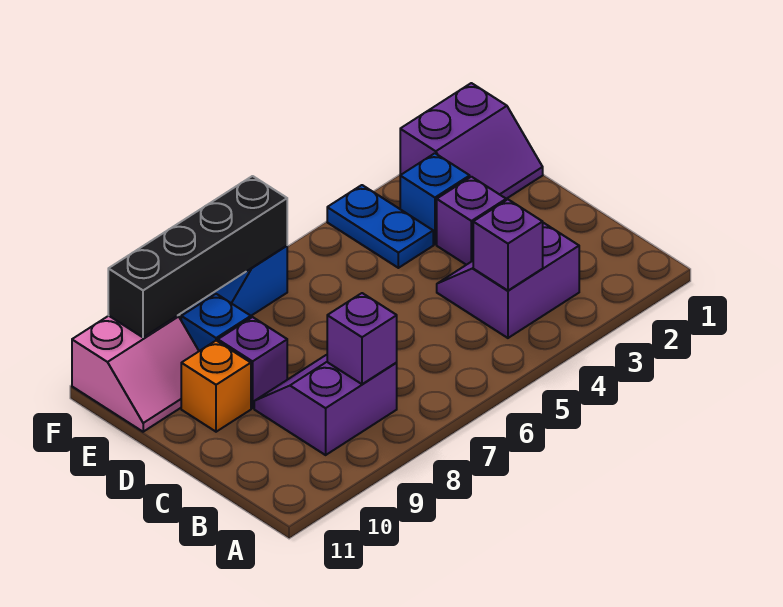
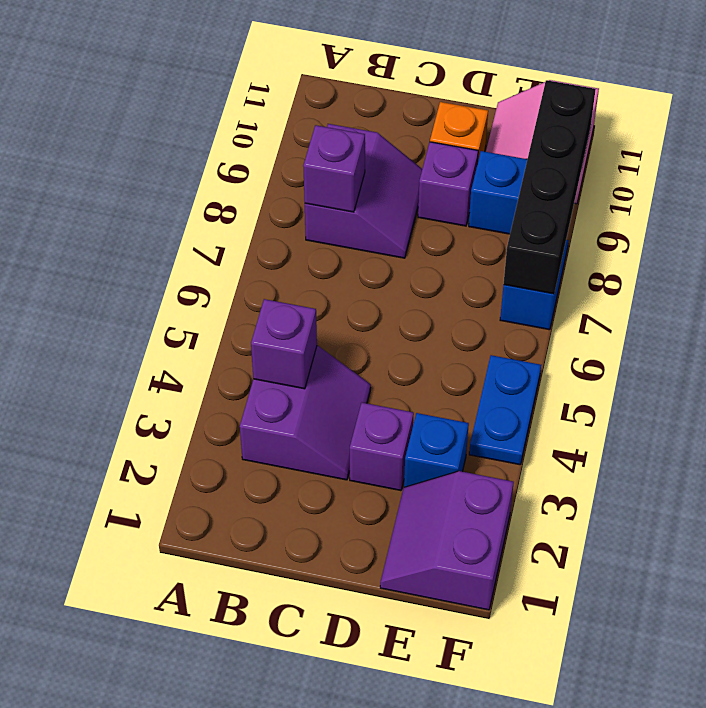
blue plate E4:F4 level 1 -> blue plate F4:F5 level 1

